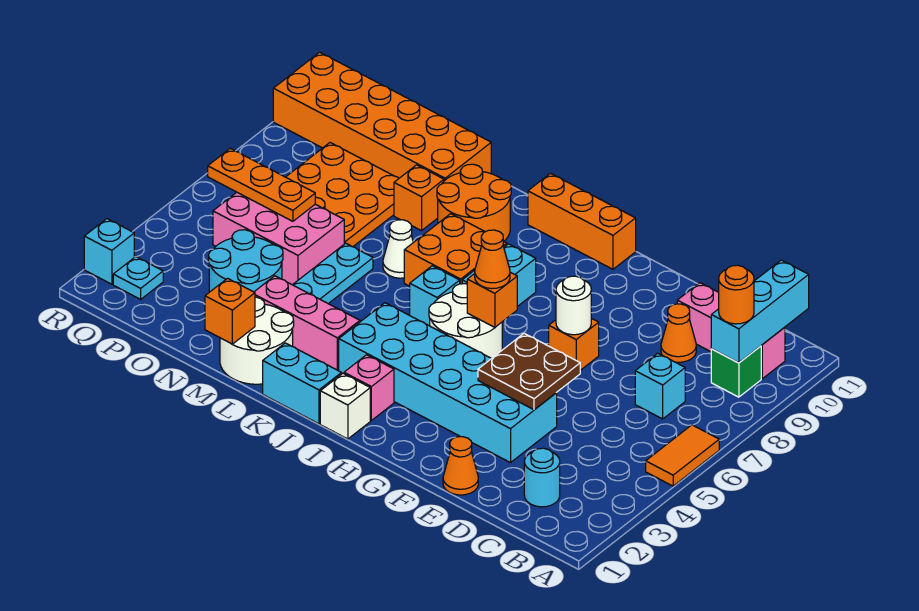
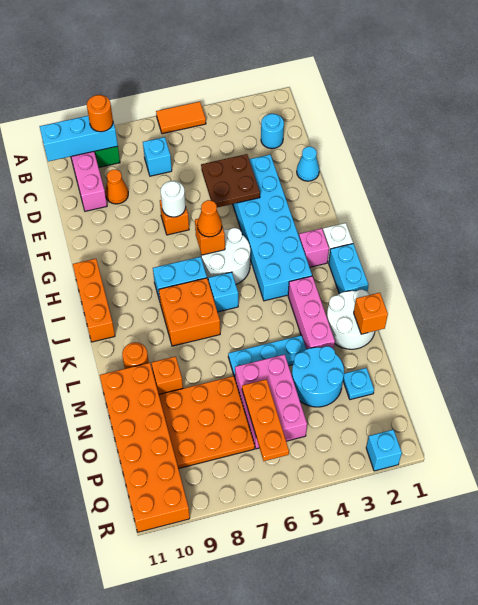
orange cone E1 level 1 -> cyan cone E1 level 1
orange round brick K9:L10 level 1 -> orange round brick L10 level 1
white cone L7 level 1 -> none
cyan plate Q2 level 1 -> cyan plate O2 level 1

